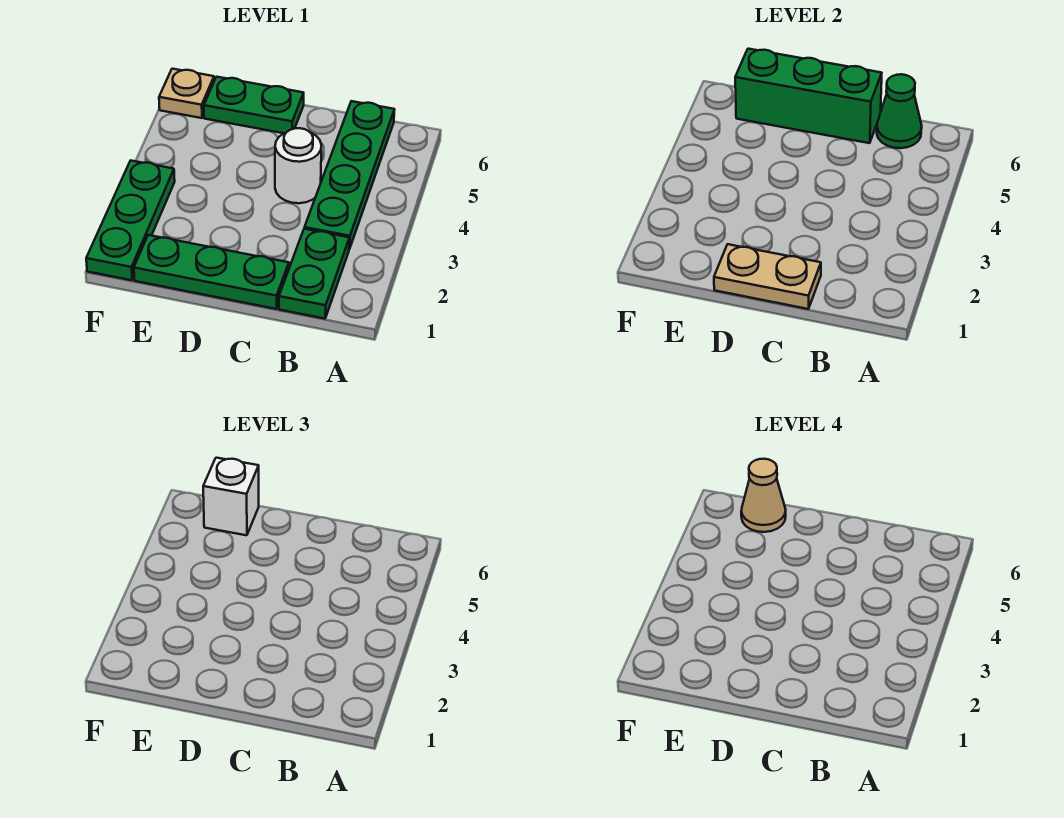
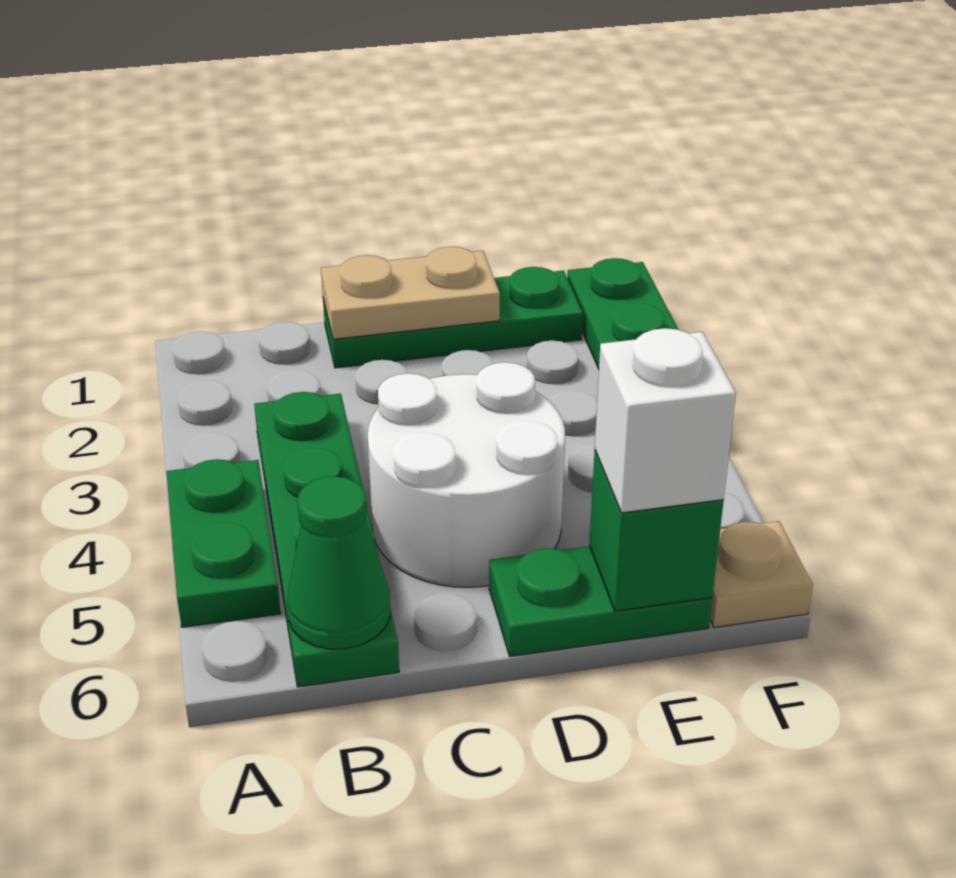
green plate B1:B2 level 1 -> green plate A4:A5 level 1
white round brick C4 level 1 -> white round brick C4:D5 level 1
green brick C6:E6 level 2 -> green brick E6 level 2
tan cone E6 level 4 -> none

